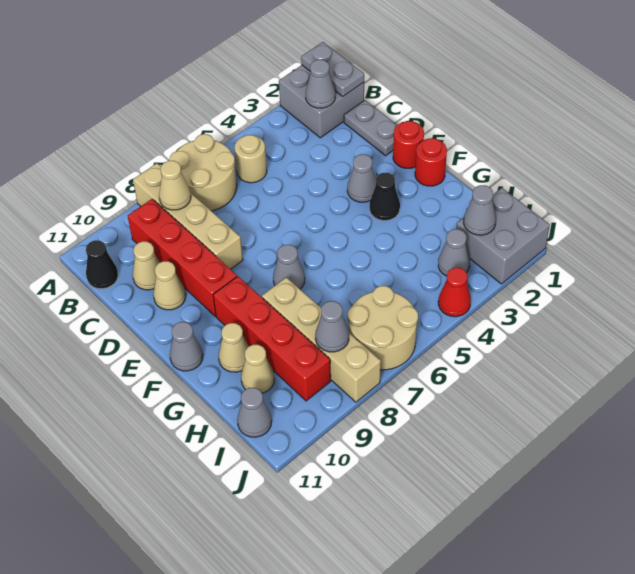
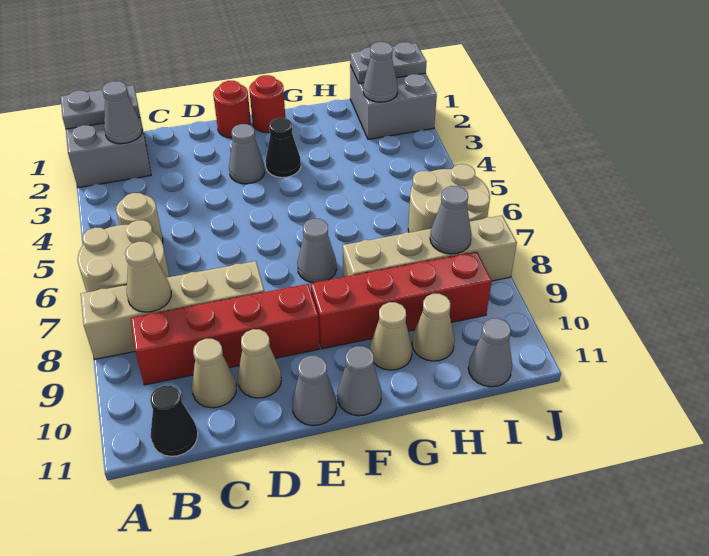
grey plate C1:D1 level 1 -> grey plate I1:J1 level 2
grey cone I3 level 1 -> grey cone E11 level 1
red cone J4 level 1 -> none

